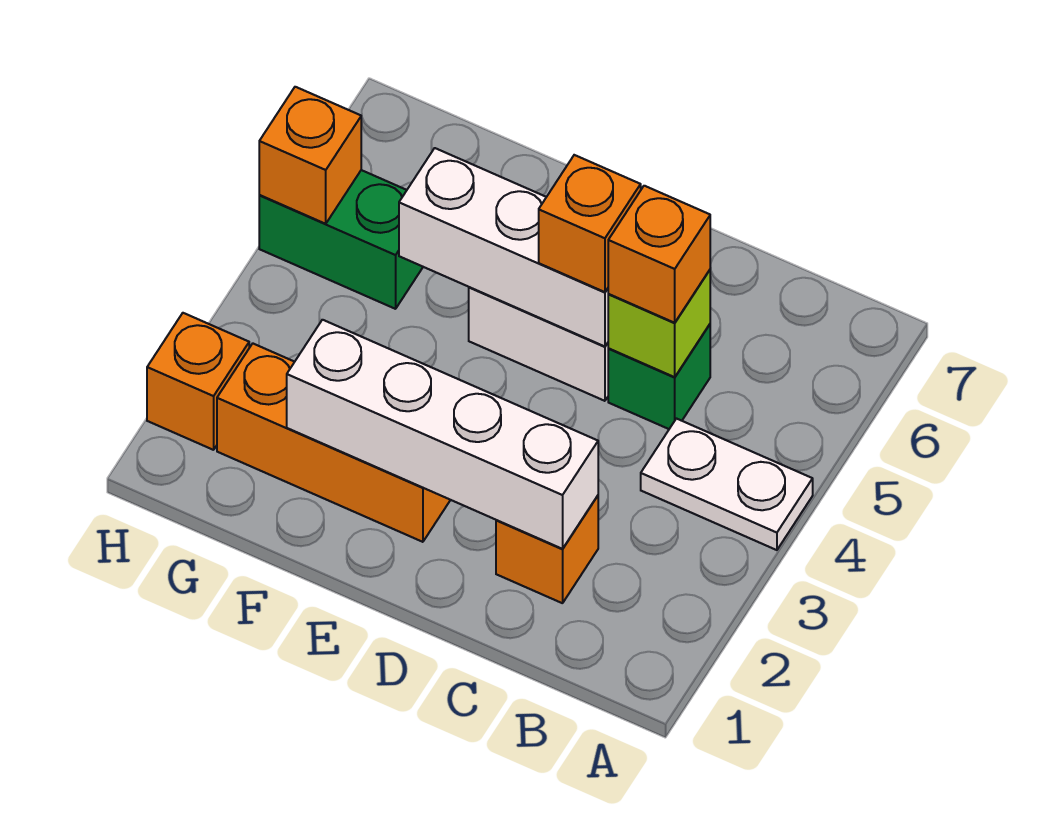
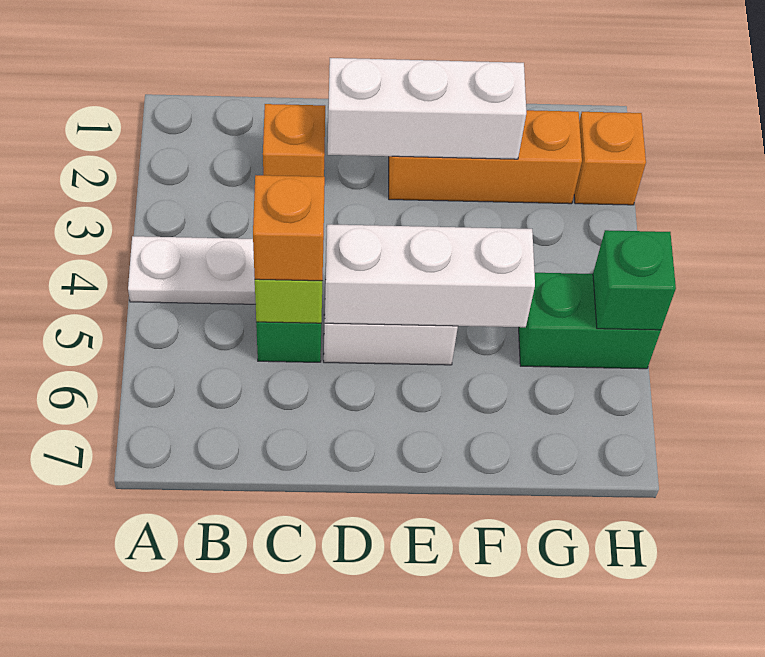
white brick C2:F2 level 2 -> white brick D2:F2 level 2
orange brick D5 level 3 -> none
orange brick H5 level 2 -> green brick H5 level 2

